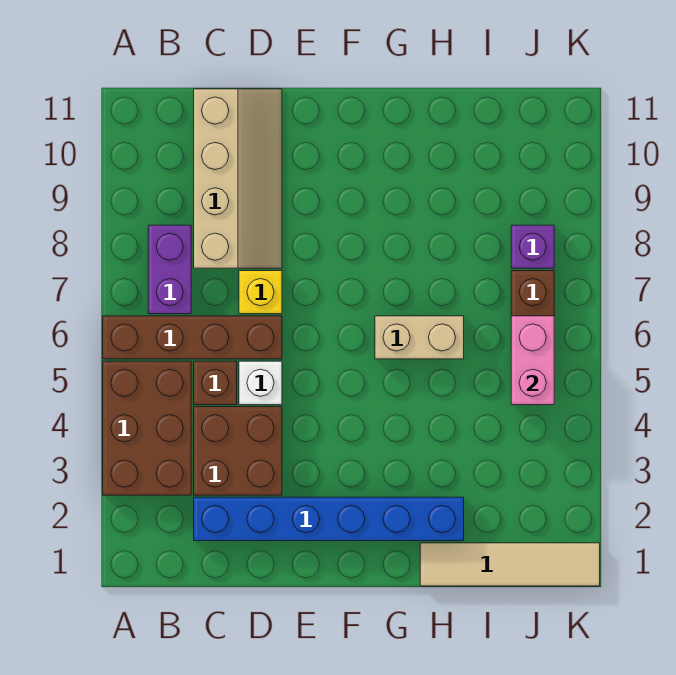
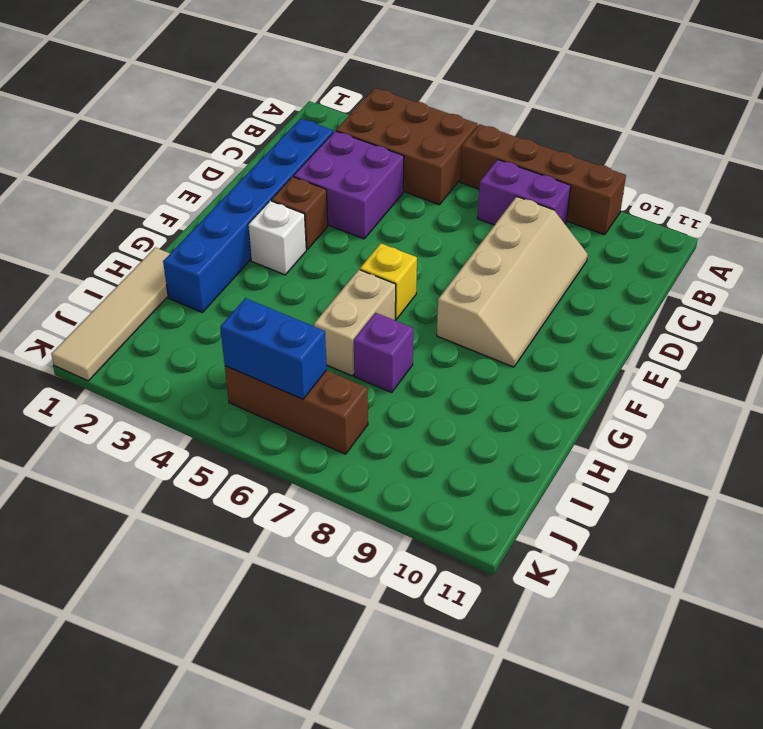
brown brick A6:D6 level 1 -> brown brick A6:A9 level 1
brown brick C3:D4 level 1 -> purple brick C3:D4 level 1
brown brick C5 level 1 -> brown brick E3 level 1
tan slope C8:D11 level 1 top C -> tan slope C8:F9 level 1 top 8
white brick D5 level 1 -> white brick F3 level 1
yellow brick D7 level 1 -> yellow brick F6 level 1
pink brick J5:J6 level 2 -> blue brick J5:J6 level 2
purple brick J8 level 1 -> purple brick H7 level 1

